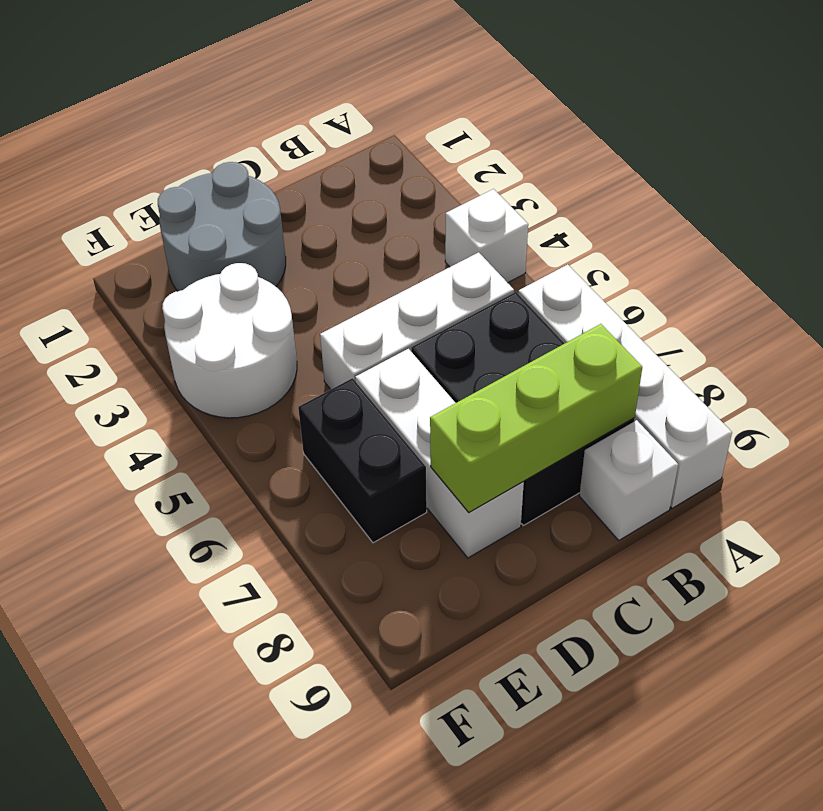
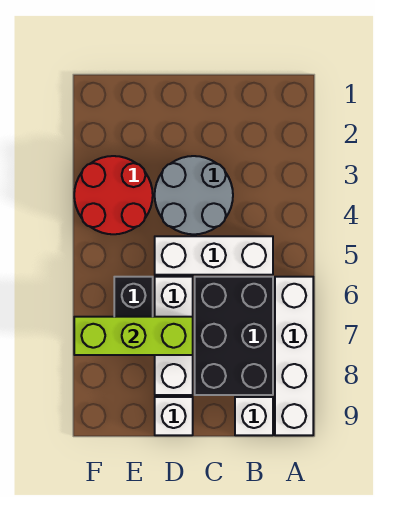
white brick A4 level 1 -> white brick D9 level 1
lime brick B8:D8 level 2 -> lime brick D7:F7 level 2
grey round brick D1:E2 level 1 -> grey round brick C3:D4 level 1
white round brick E3:F4 level 1 -> red round brick E3:F4 level 1

